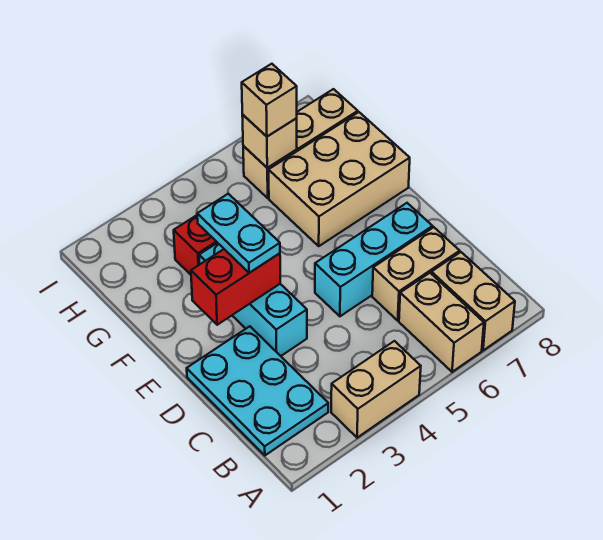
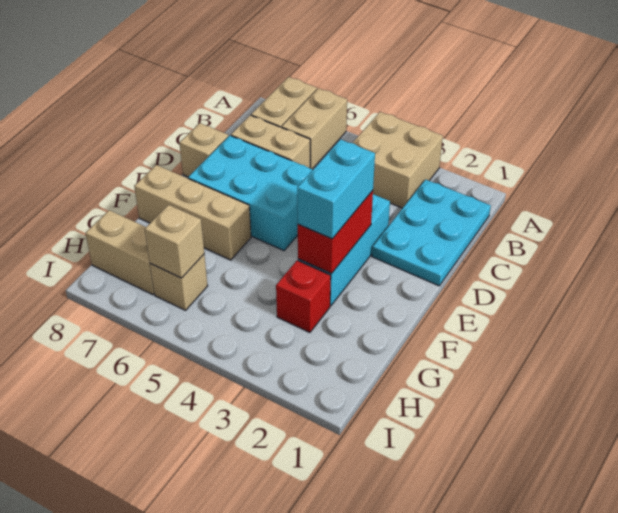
tan brick A3:A4 level 1 -> tan brick A3:B4 level 1
cyan brick D5:D7 level 1 -> cyan brick D5:E7 level 1
red brick E2:E3 level 2 -> red brick E3:F3 level 2
cyan plate E3:F3 level 3 -> cyan brick E3:F3 level 3
tan brick F6:G8 level 1 -> tan brick F6:F8 level 1
tan brick H6 level 3 -> tan brick D8 level 1

